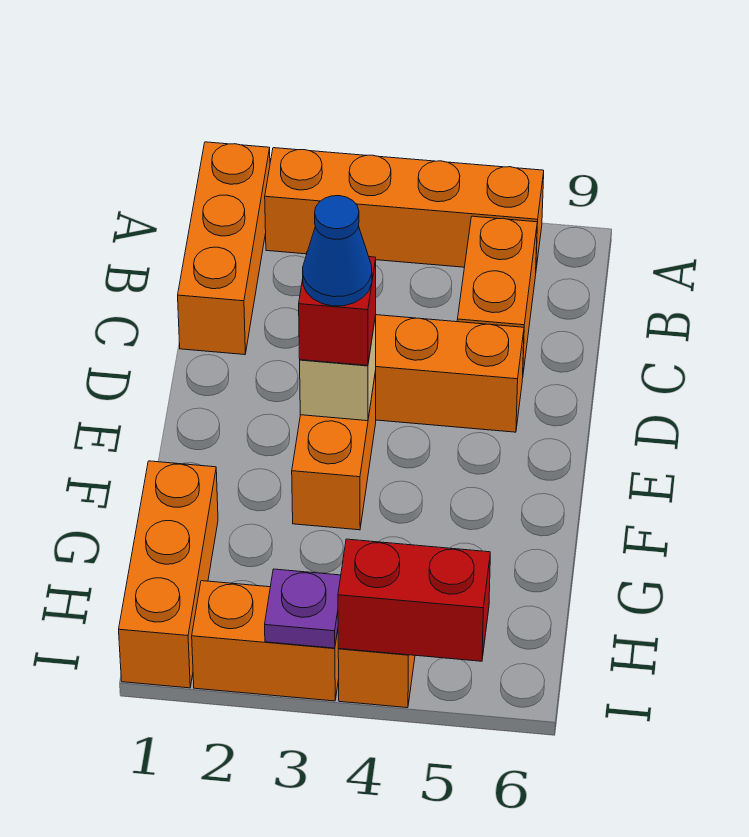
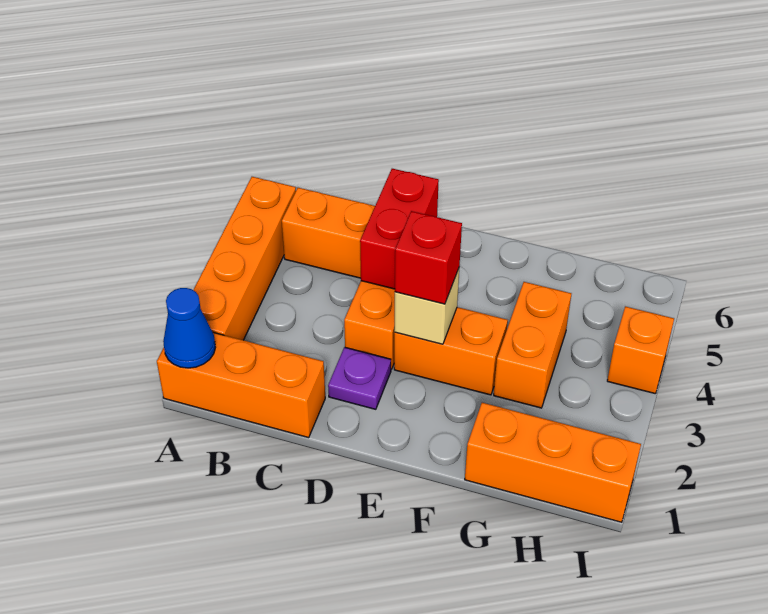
blue cone E3 level 4 -> blue cone A1 level 2
orange brick I2:I3 level 1 -> orange brick G3:G4 level 1
purple plate I3 level 2 -> purple plate D2 level 1
red brick I4:I5 level 2 -> red brick D4:D5 level 2

